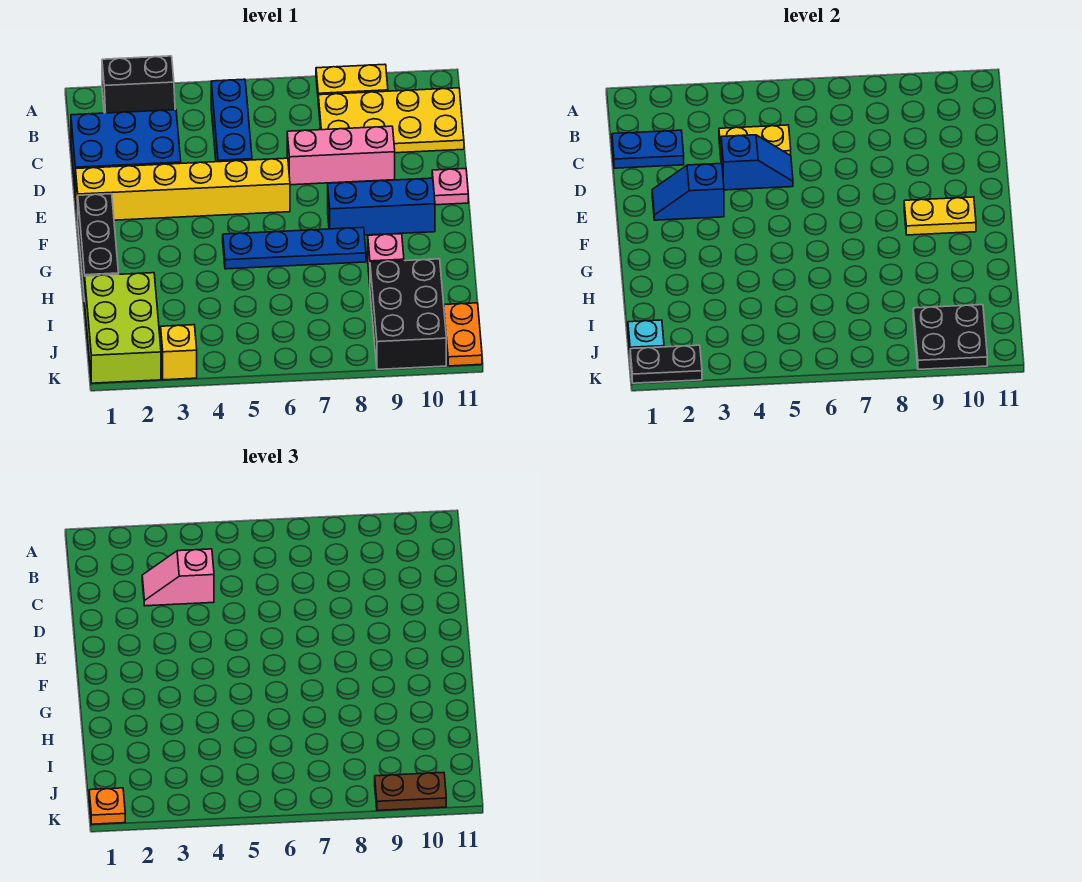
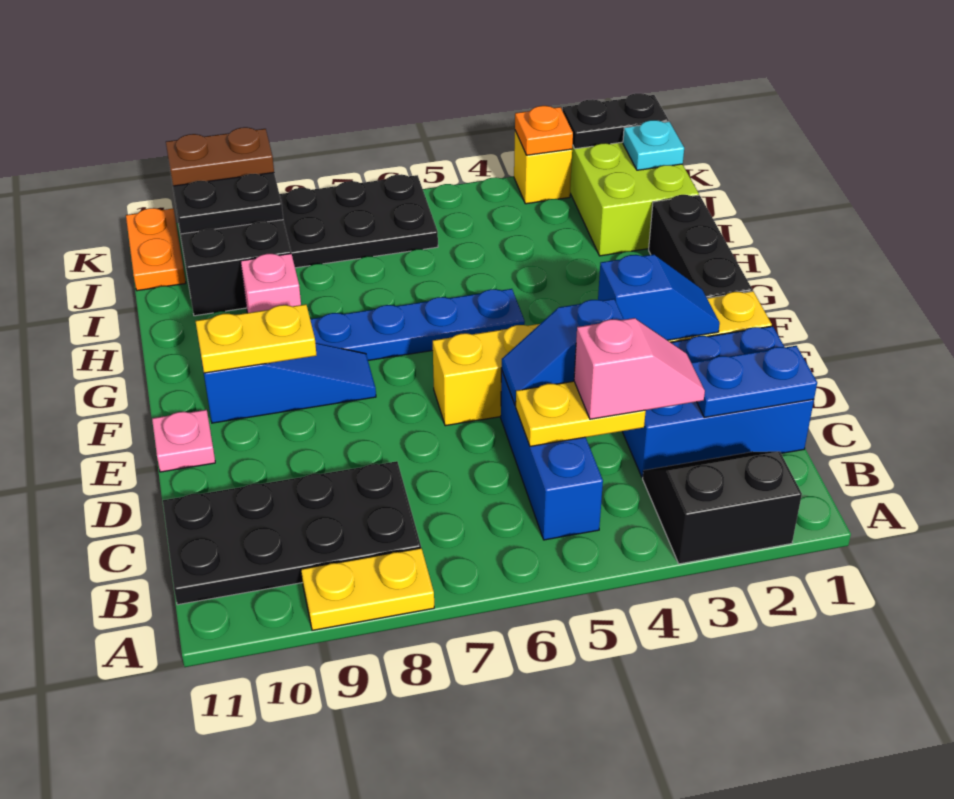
yellow plate B8:C11 level 1 -> black plate B8:C11 level 1
pink brick D7:D9 level 1 -> none
blue brick F8:F10 level 1 -> blue slope F8:F10 level 1 top 10
none -> black plate J6:K8 level 1
orange plate K1 level 3 -> orange plate K3 level 2

